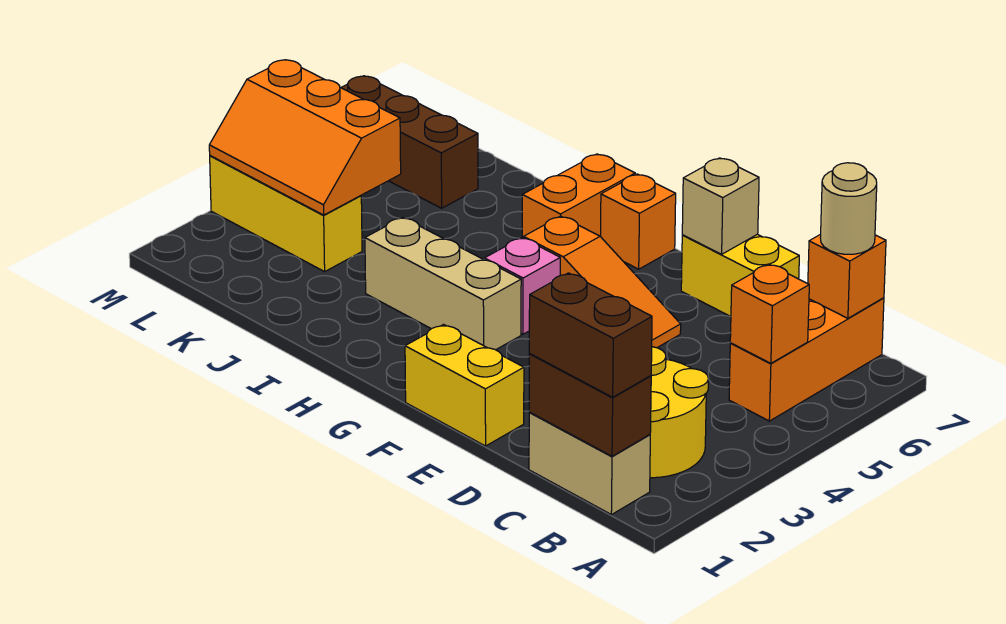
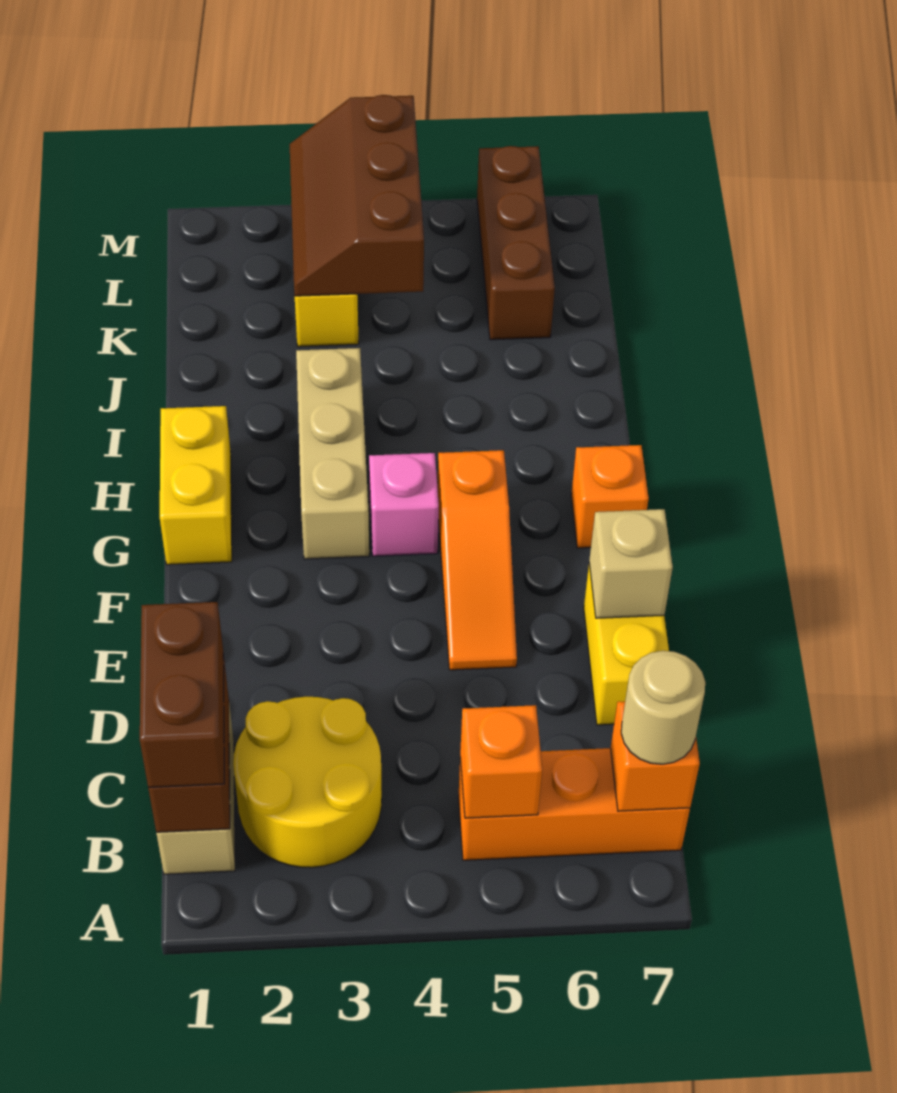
yellow brick E1:F1 level 1 -> yellow brick G1:H1 level 1
orange brick H6:H7 level 1 -> none
orange slope K3:M4 level 2 top 4 -> brown slope K3:M4 level 2 top 4

